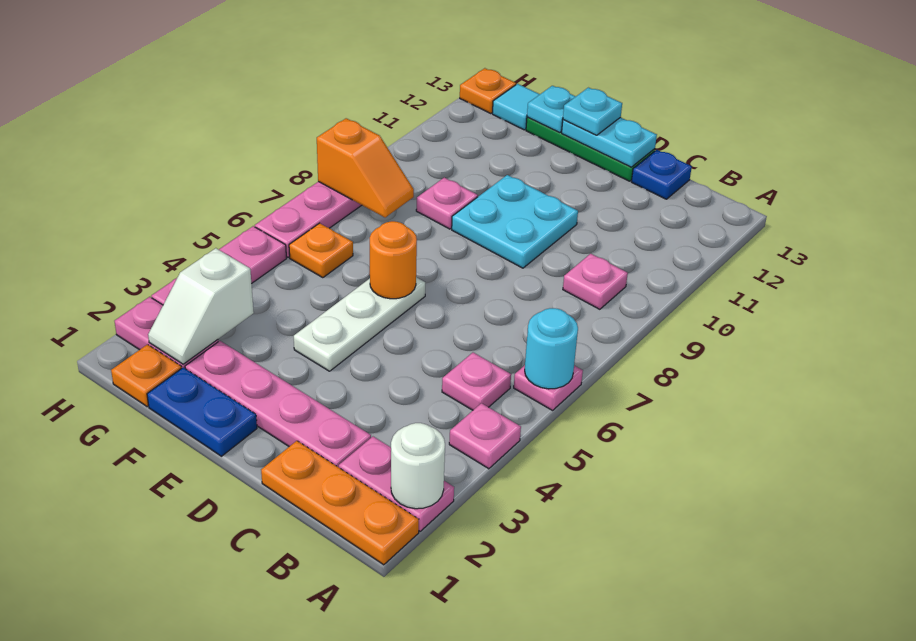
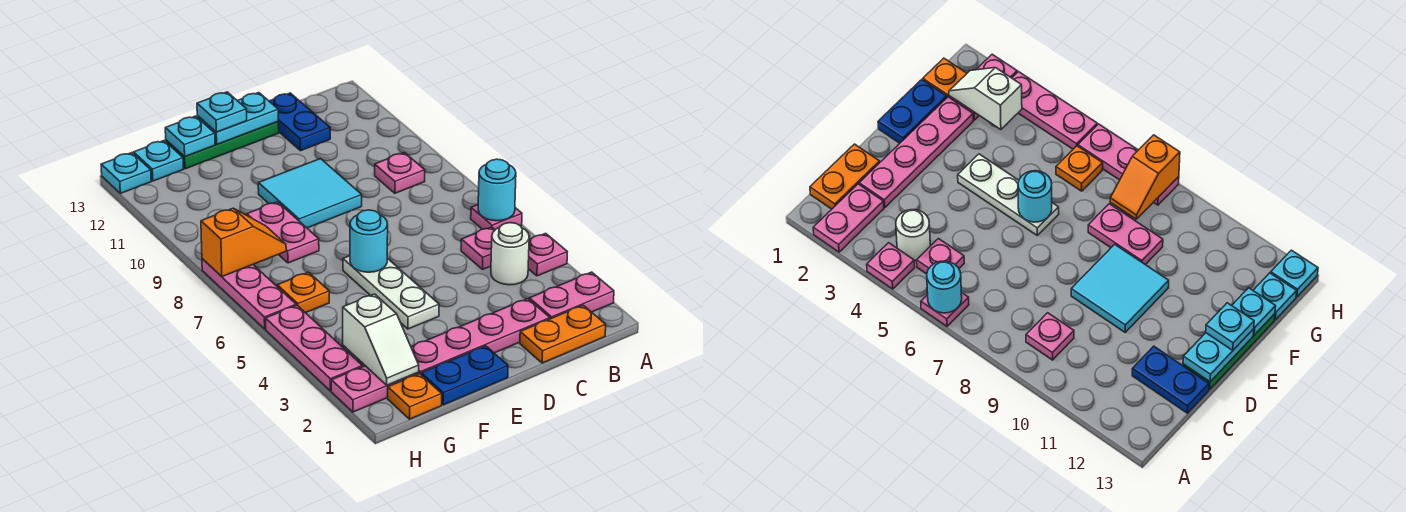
orange plate A1:C1 level 1 -> orange plate B1:C1 level 1
white round brick A2 level 2 -> white round brick B4 level 1
blue plate C13 level 1 -> blue plate C12:C13 level 1
cyan plate D9:E10 level 1 -> cyan tile D9:E10 level 1
orange round brick E6 level 2 -> cyan round brick E6 level 2
pink plate F9 level 1 -> pink plate F8:F9 level 1
cyan tile G13 level 1 -> cyan plate G13 level 1
orange plate H13 level 1 -> cyan plate H13 level 1

